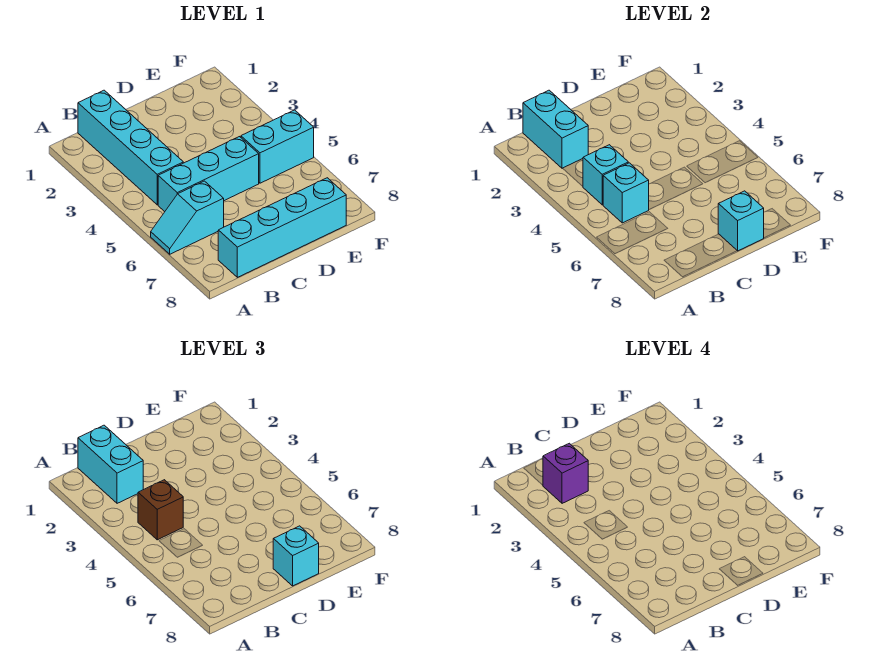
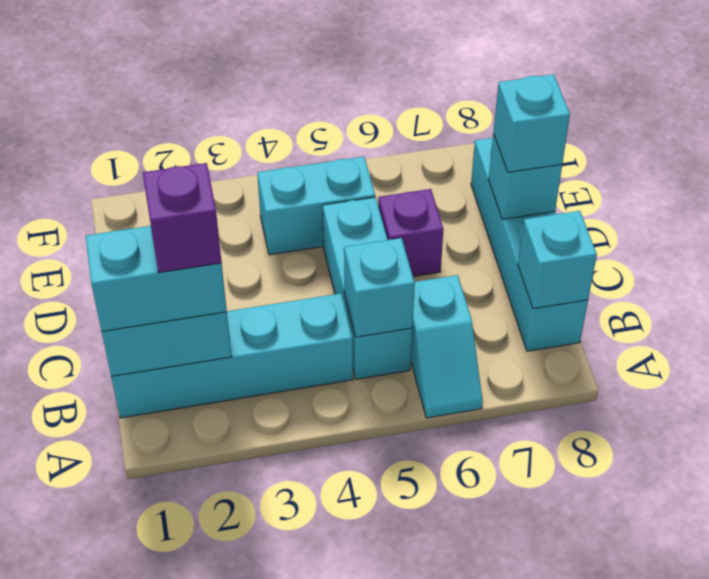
cyan brick B4 level 2 -> cyan brick B8 level 2
brown brick B4 level 3 -> none
none -> purple brick D6 level 1
cyan brick E5:F5 level 1 -> cyan brick E4:E5 level 1

